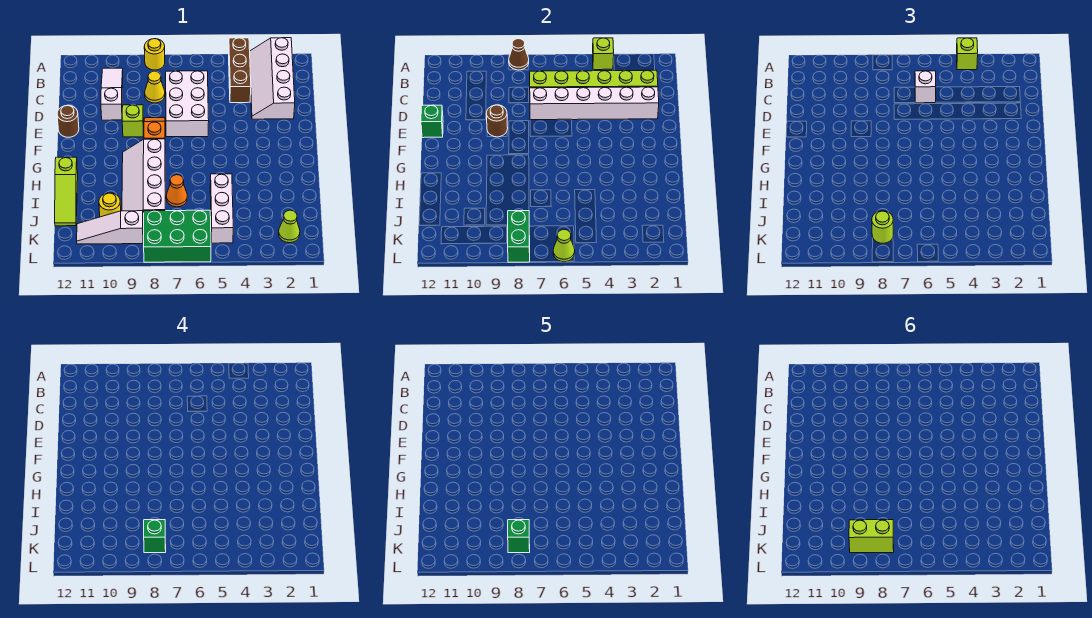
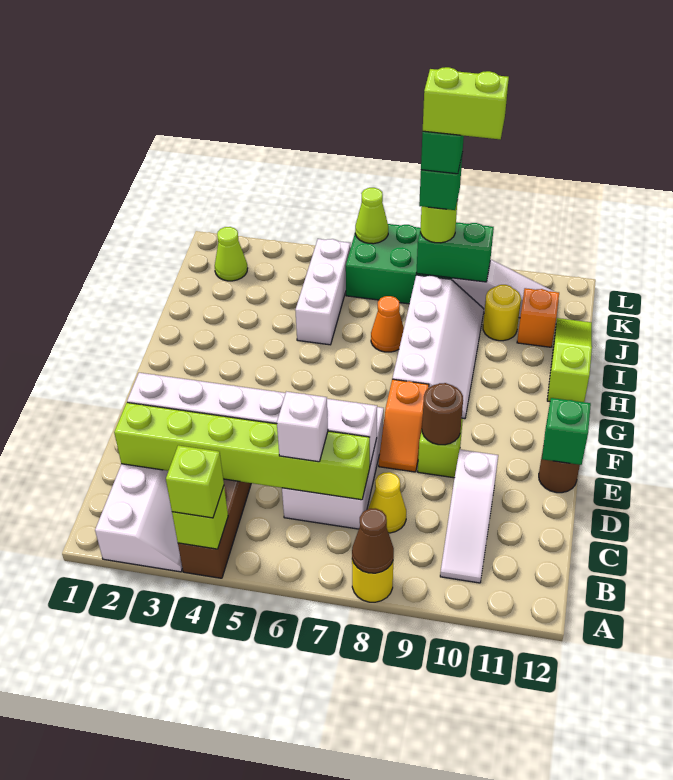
none -> orange brick J11 level 1
green brick K8:L8 level 2 -> green brick K8:K9 level 2

